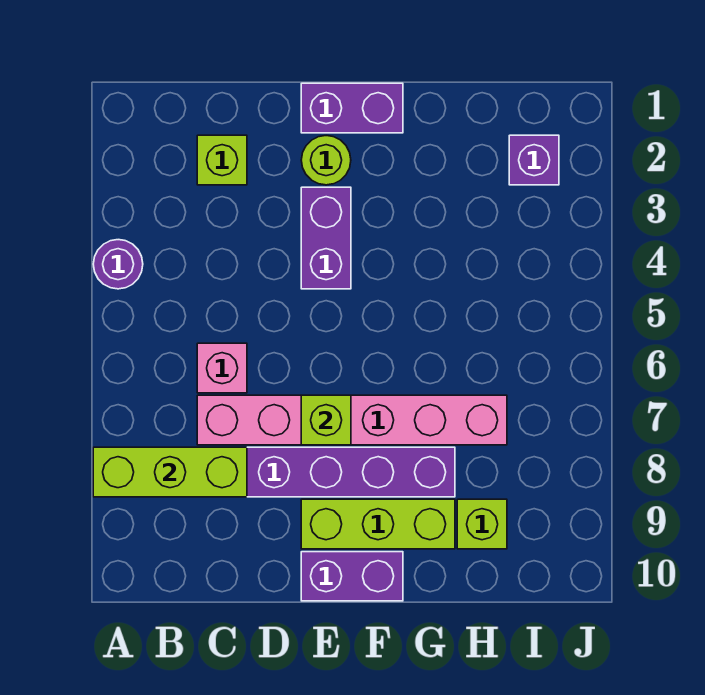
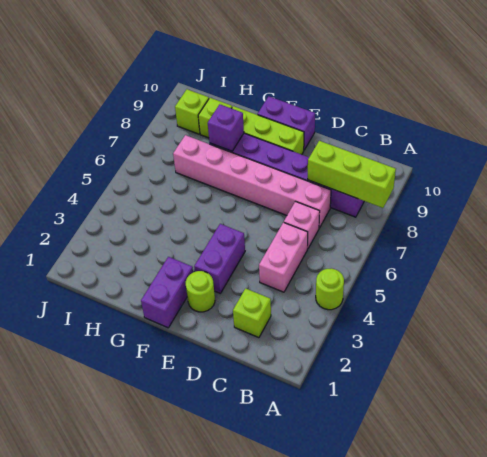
purple round brick A4 level 1 -> lime round brick A4 level 1
none -> pink brick C4:C5 level 1
purple brick E1:F1 level 1 -> purple brick F1:F2 level 1
lime brick E7 level 2 -> lime brick I9 level 1
purple brick I2 level 1 -> purple brick G8 level 2

